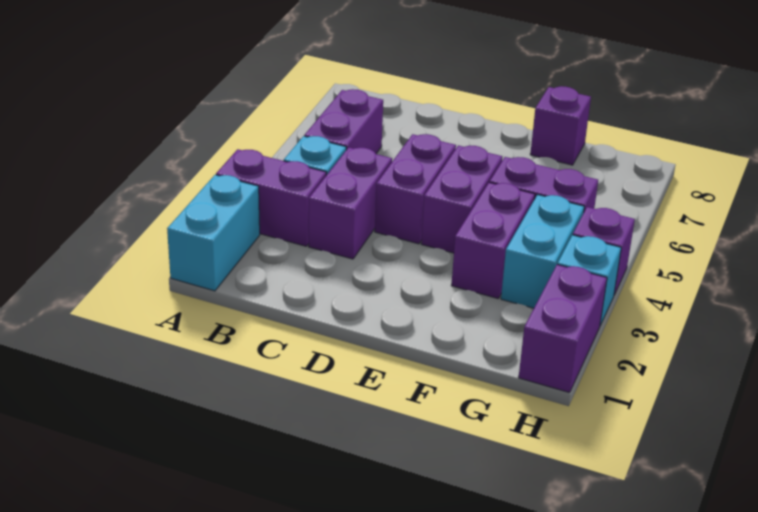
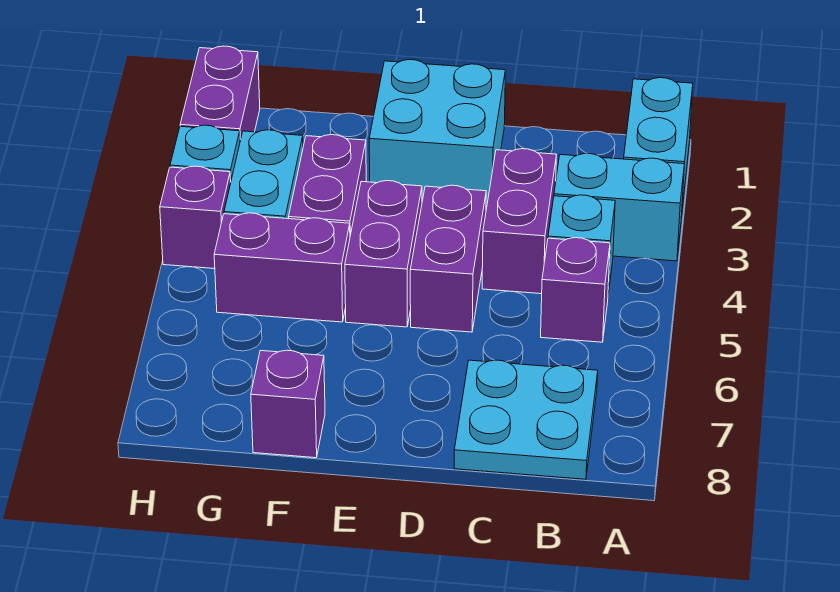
purple brick A3:B3 level 1 -> cyan brick A3:B3 level 1
purple brick B5:B6 level 1 -> purple brick B5 level 1
none -> cyan plate B7:C8 level 1
none -> cyan brick D1:E2 level 1

